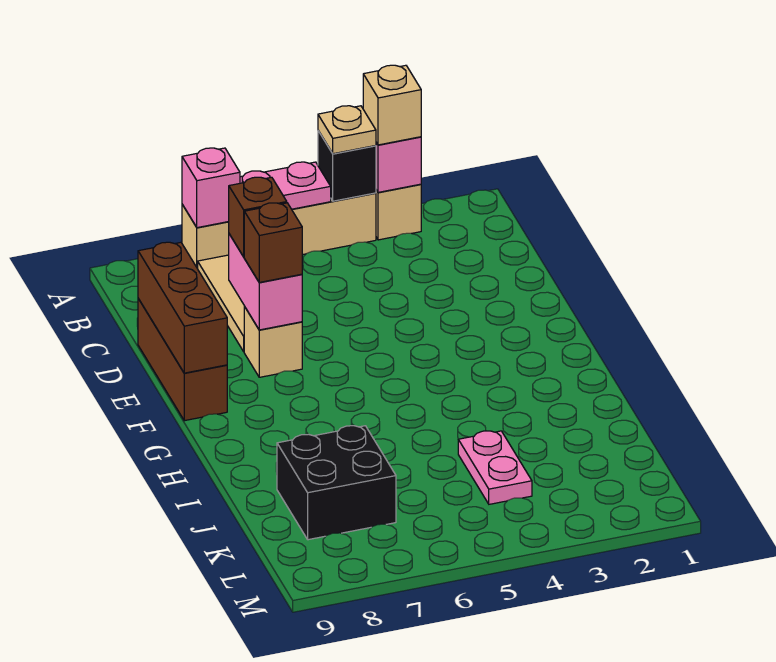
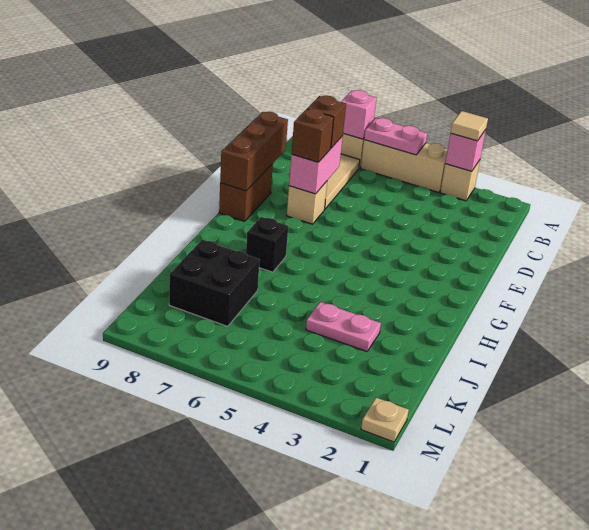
tan brick A3 level 3 -> tan tile A3 level 3
black brick A4 level 2 -> black brick H7 level 1
tan plate A4 level 3 -> tan plate M1 level 1
brown brick D9:F9 level 1 -> brown brick E9:F9 level 1
pink plate J4:K4 level 1 -> pink plate J3:J4 level 1

